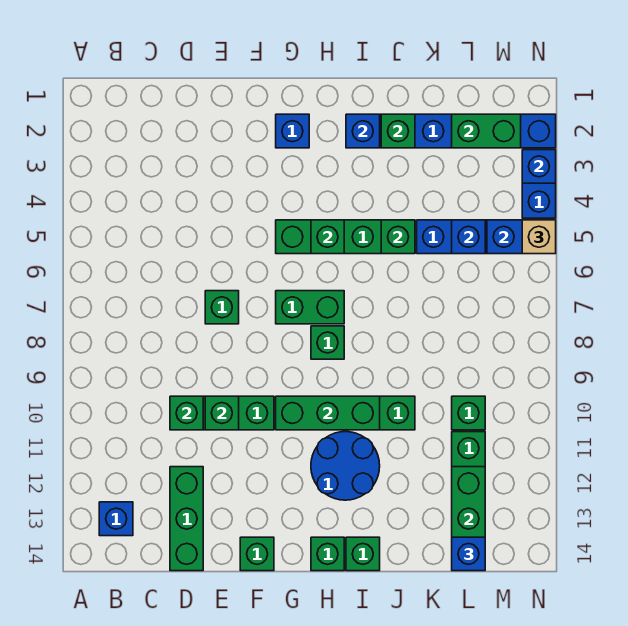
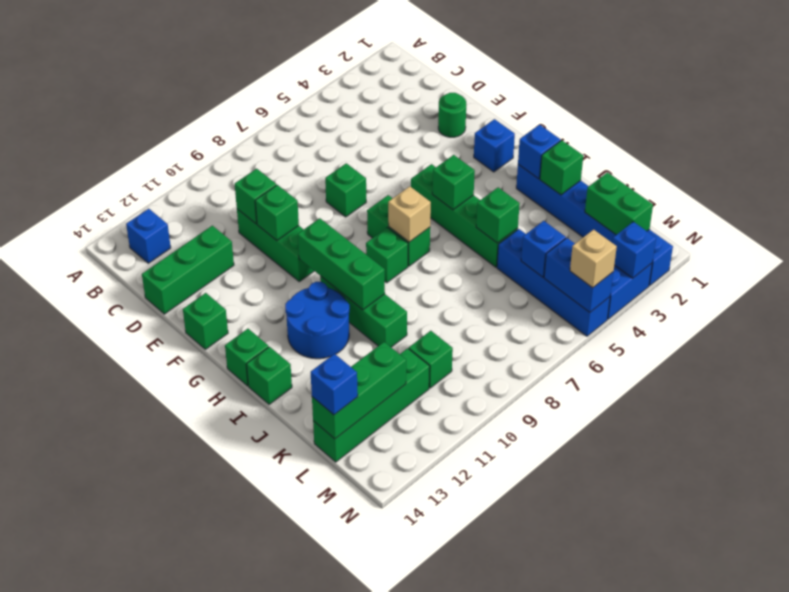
none -> green round brick E2 level 1
none -> tan brick H7 level 2

